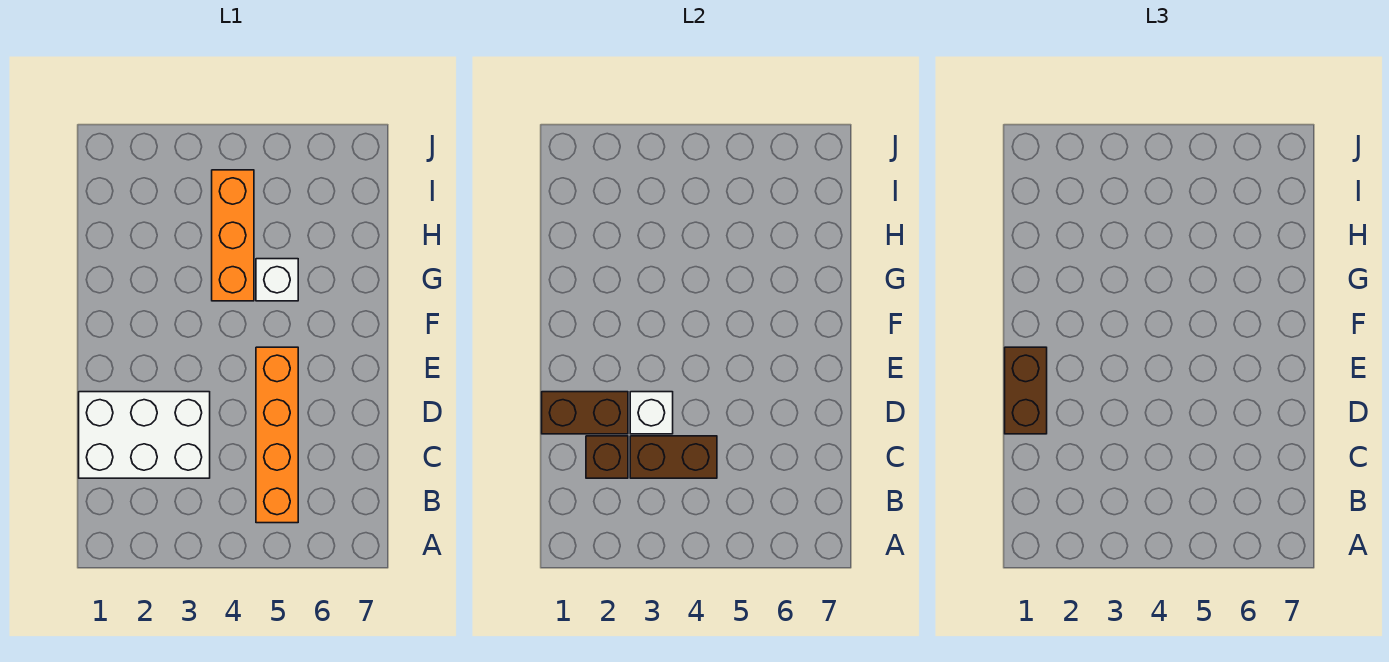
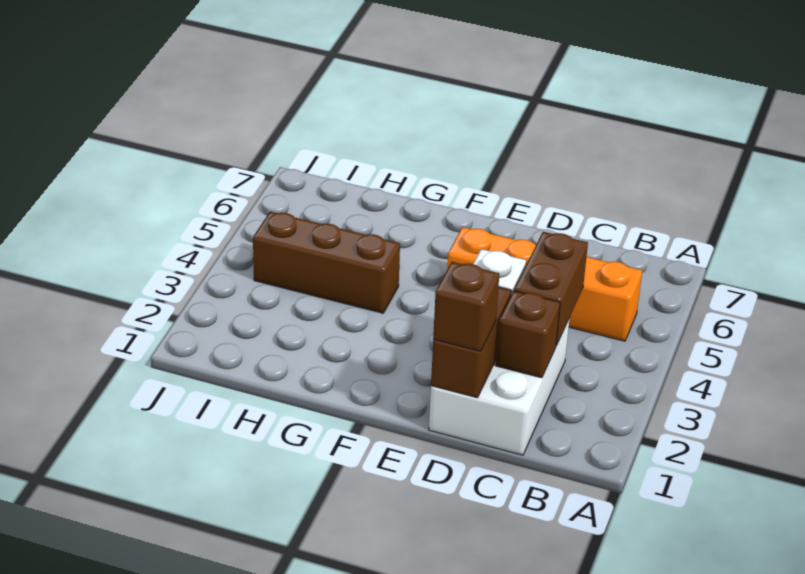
brown brick D1:E1 level 3 -> brown brick D1 level 3
orange brick G4:I4 level 1 -> brown brick G4:I4 level 1
white brick G5 level 1 -> none

